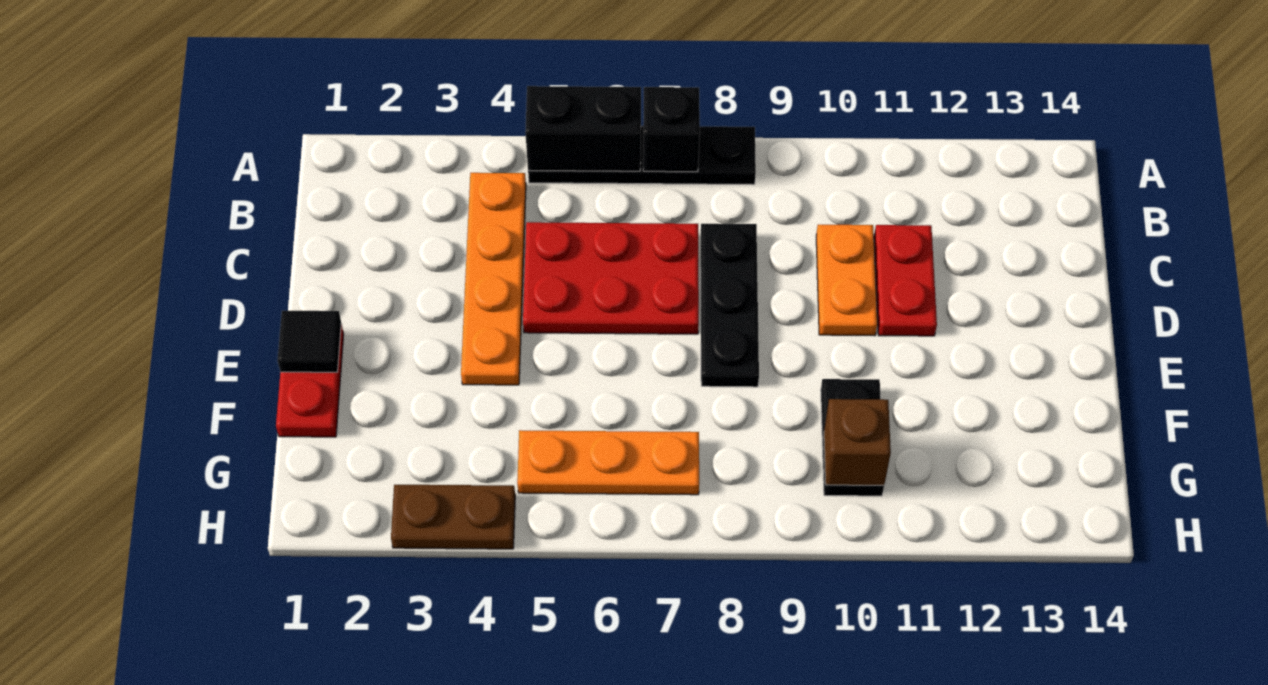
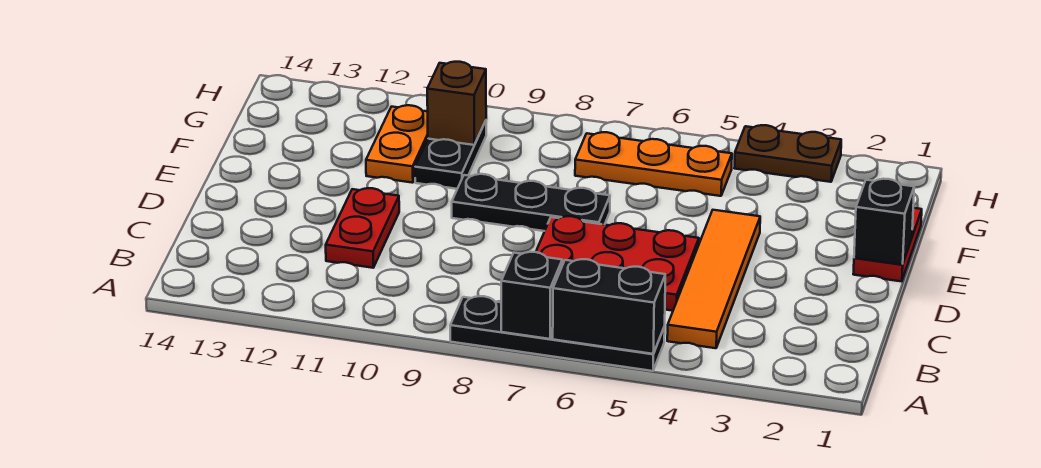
orange plate B4:E4 level 1 -> orange tile B4:E4 level 1
black plate C8:E8 level 1 -> black plate E7:E9 level 1
orange plate C10:D10 level 1 -> orange plate F11:G11 level 1
black tile E1 level 2 -> black brick E1 level 2

